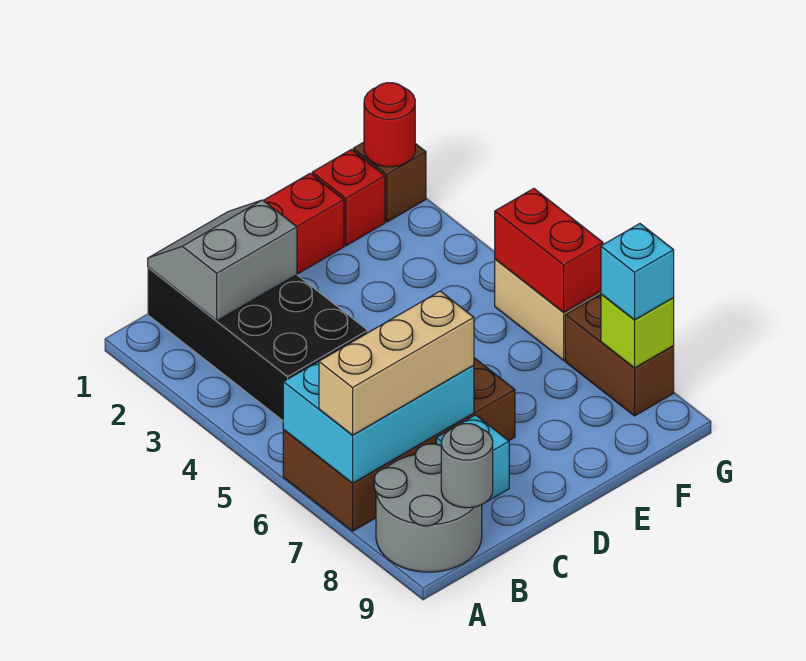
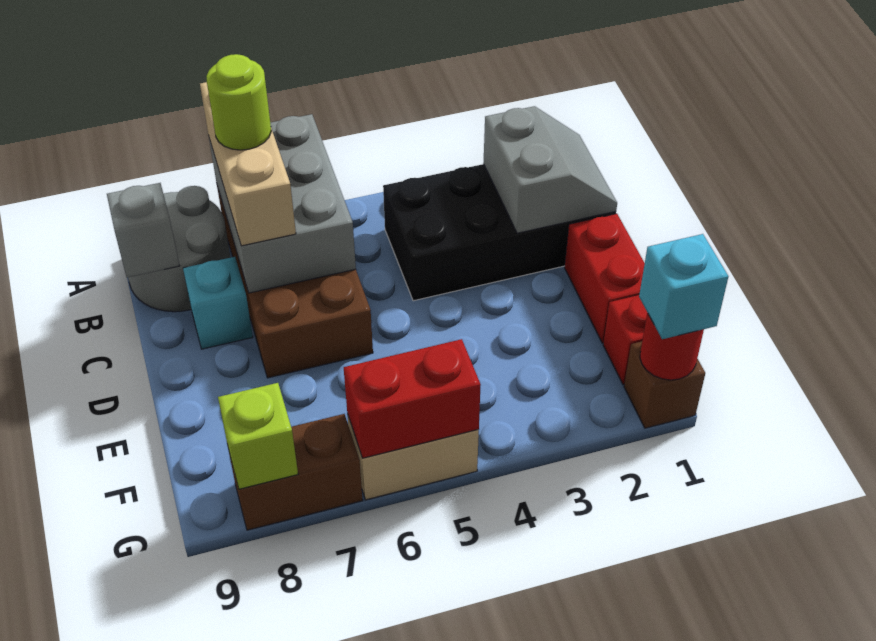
cyan brick A6:C7 level 2 -> grey brick A6:C7 level 2
none -> lime round brick B7 level 4
grey round brick B9 level 2 -> grey brick B9 level 2
cyan brick G8 level 3 -> cyan brick G1 level 3

